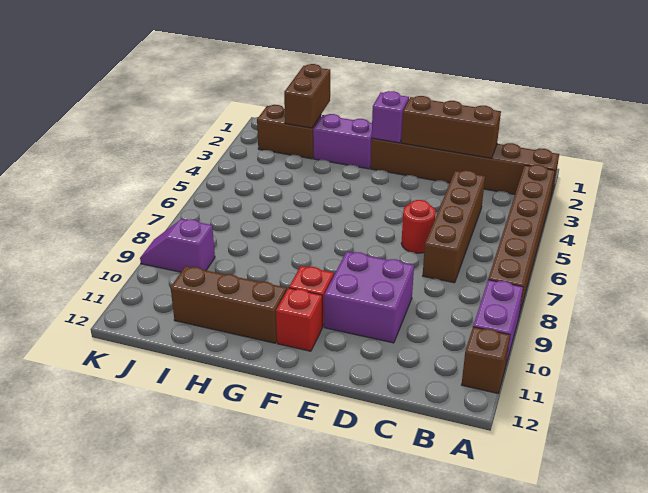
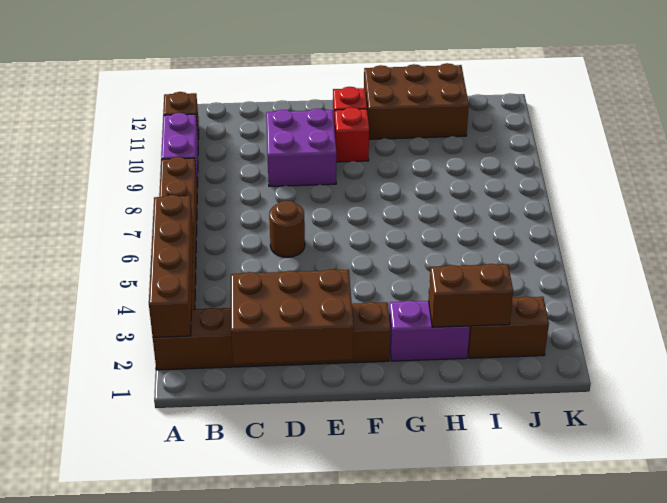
brown brick C2:E2 level 2 -> brown brick C1:E2 level 2
brown brick C4:C7 level 1 -> brown brick A2:A5 level 2
red round brick D6 level 1 -> brown round brick D6 level 1
purple brick F2 level 2 -> none
brown brick G11:I11 level 1 -> brown brick G11:I12 level 1
brown brick I1:I2 level 2 -> brown brick H2:I2 level 2
purple slope J9:K9 level 1 top J -> none

